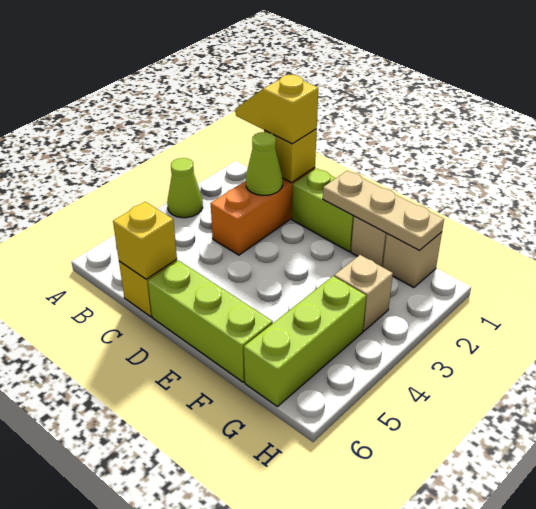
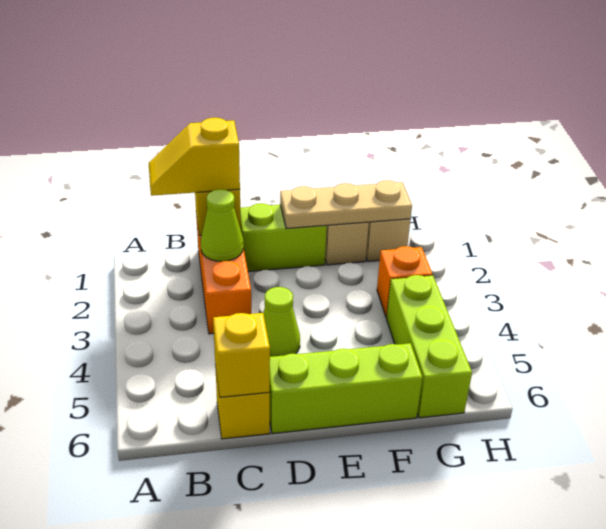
lime cone A3 level 1 -> lime cone D4 level 1
tan brick G3 level 1 -> orange brick G3 level 1

